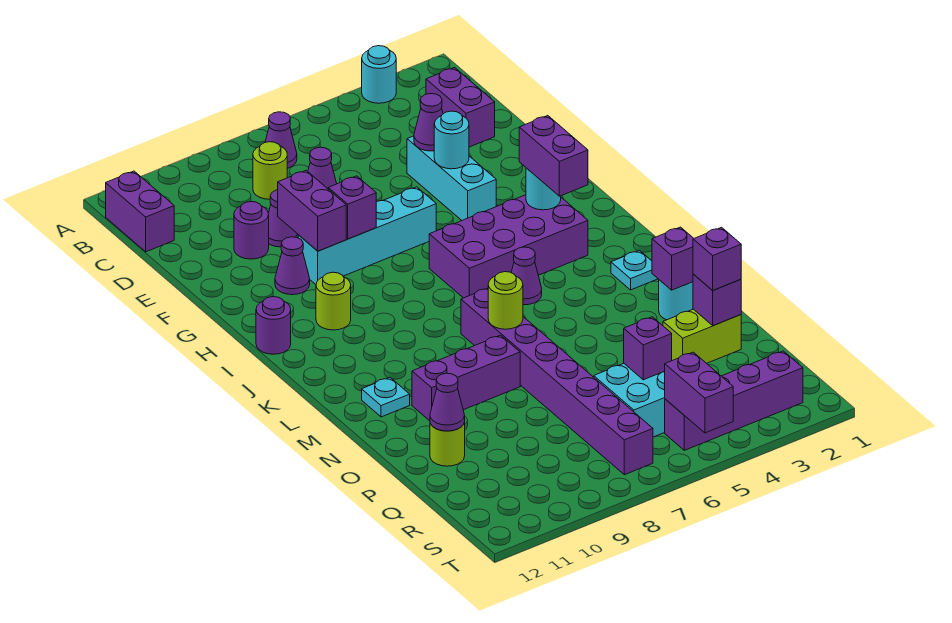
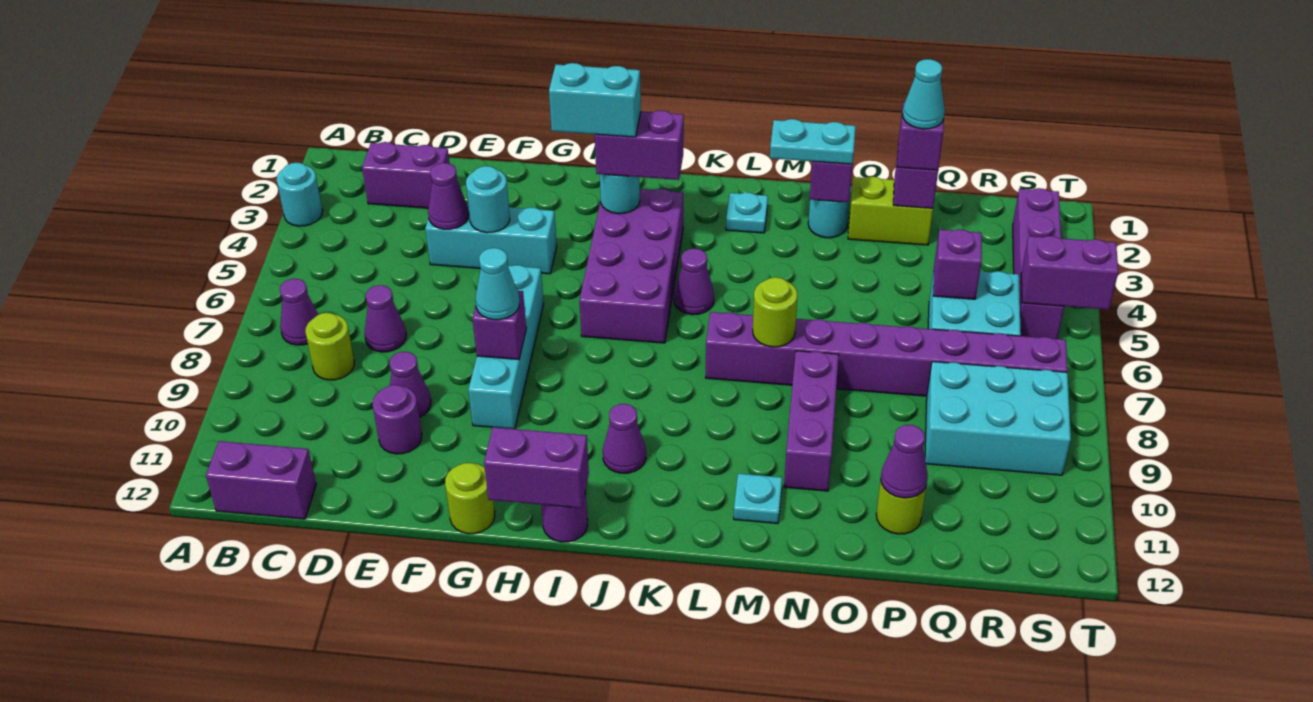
purple brick F9:G9 level 2 -> purple brick H12:I12 level 2
none -> cyan cone G8 level 3
purple cone G10 level 1 -> purple cone J10 level 1
none -> cyan brick H3:I3 level 4
lime round brick I10 level 1 -> lime round brick G12 level 1
none -> cyan plate M2:N2 level 3
lime brick P2:P3 level 1 -> lime brick O2:P2 level 1
none -> cyan cone P2 level 4
none -> cyan brick Q8:S9 level 1

